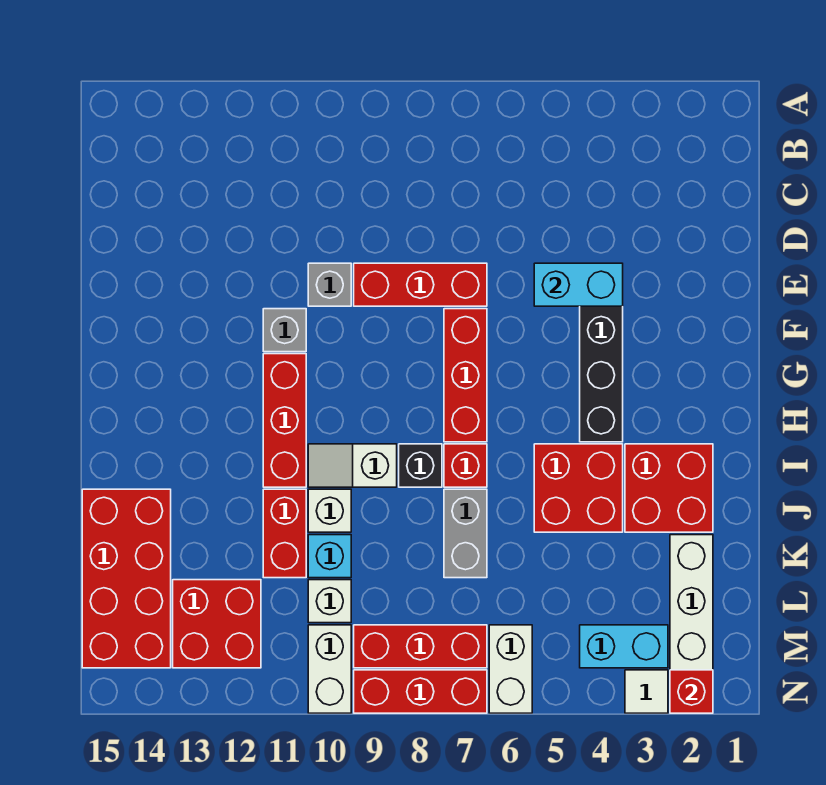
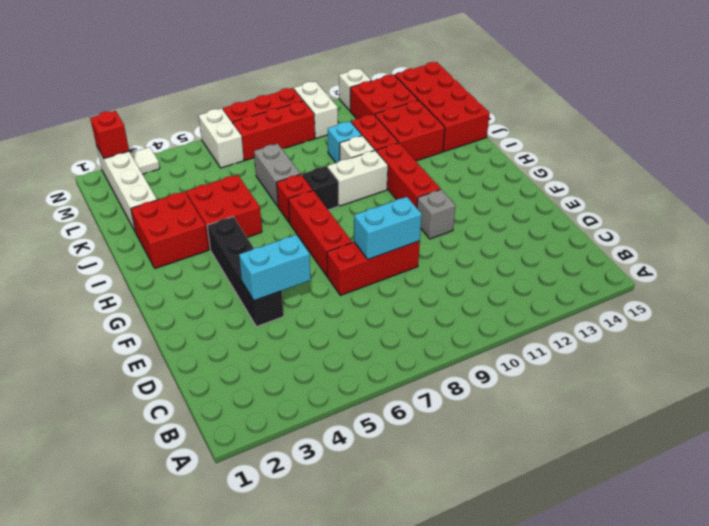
grey brick E10 level 1 -> none
white slope I9:I10 level 1 top 9 -> white brick I9:I10 level 1
none -> red brick J12:K13 level 1
white brick L10 level 1 -> white brick N12 level 1
cyan brick M3:M4 level 1 -> cyan brick E8:E9 level 2

